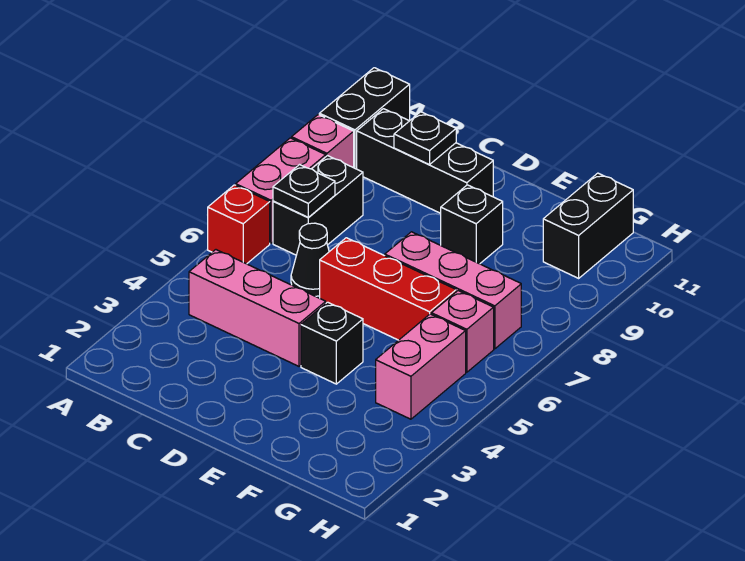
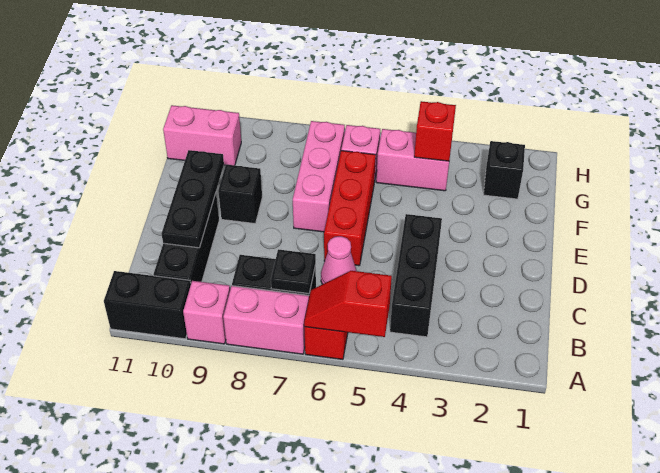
none -> red slope A5:A6 level 2 top 5
pink brick B4:D4 level 1 -> black brick B4:D4 level 1
black cone C6 level 1 -> pink cone C6 level 1
black plate C10 level 2 -> black plate C10:E10 level 2
black brick E4 level 1 -> black brick G2 level 1
none -> red brick G4 level 2
black brick G10:G11 level 1 -> pink brick G10:G11 level 1

